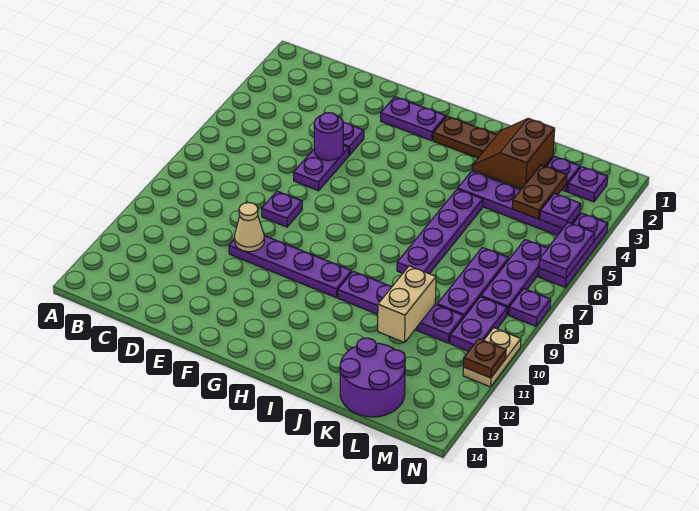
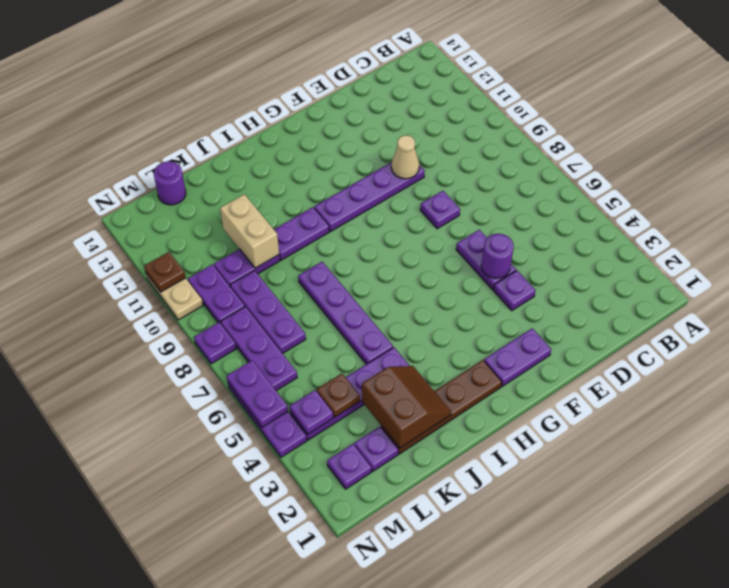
purple round brick K13:L14 level 1 -> purple round brick L14 level 1
brown plate L3:L4 level 2 -> brown plate L4 level 2

